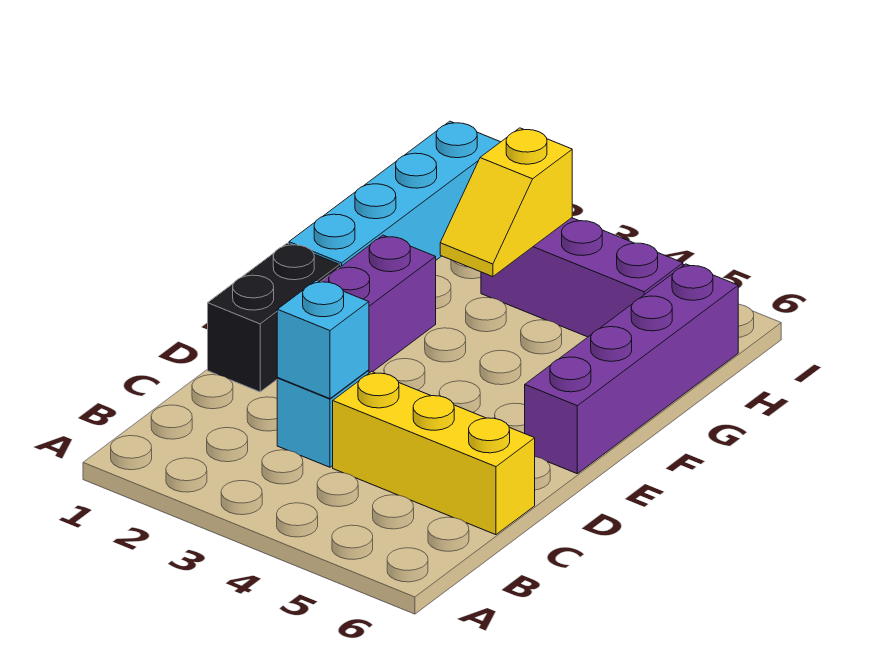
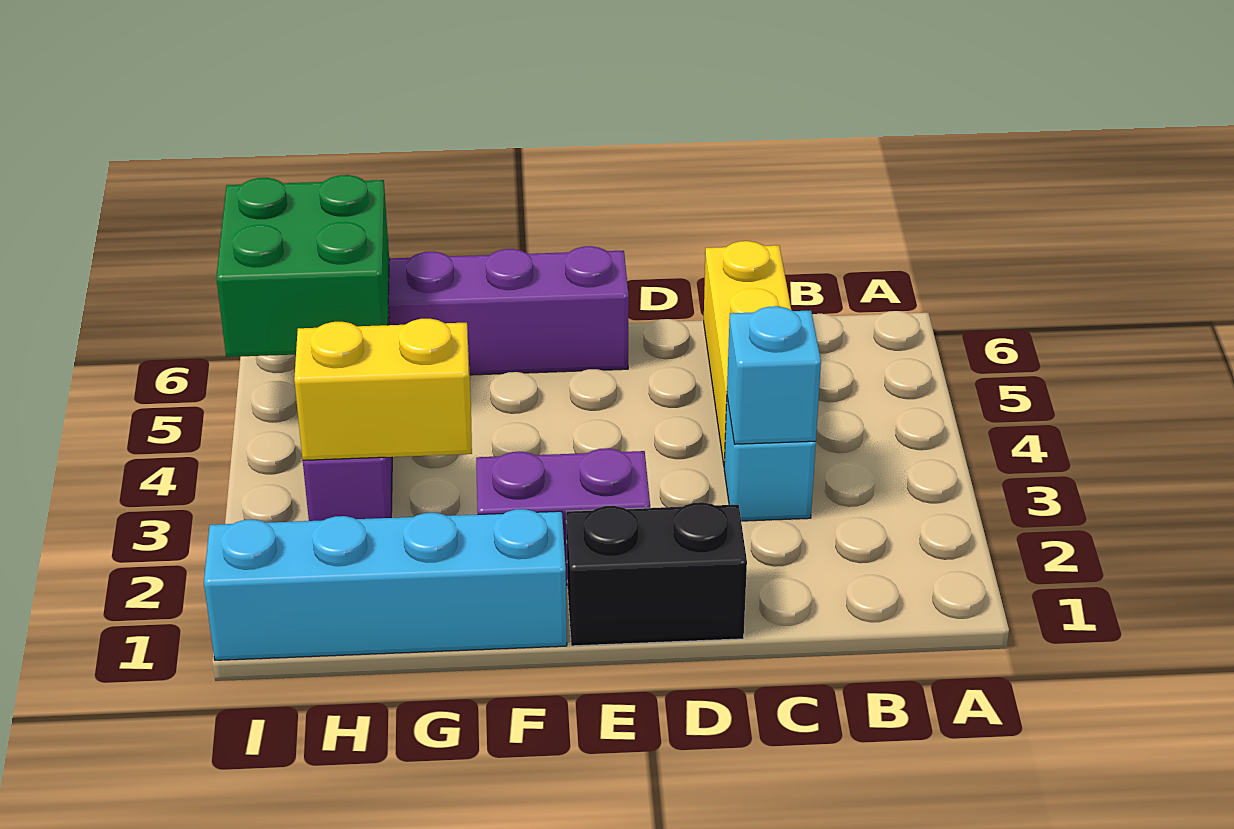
yellow slope G3:H3 level 2 top H -> yellow brick G3:H3 level 2
none -> green brick H5:I6 level 2

